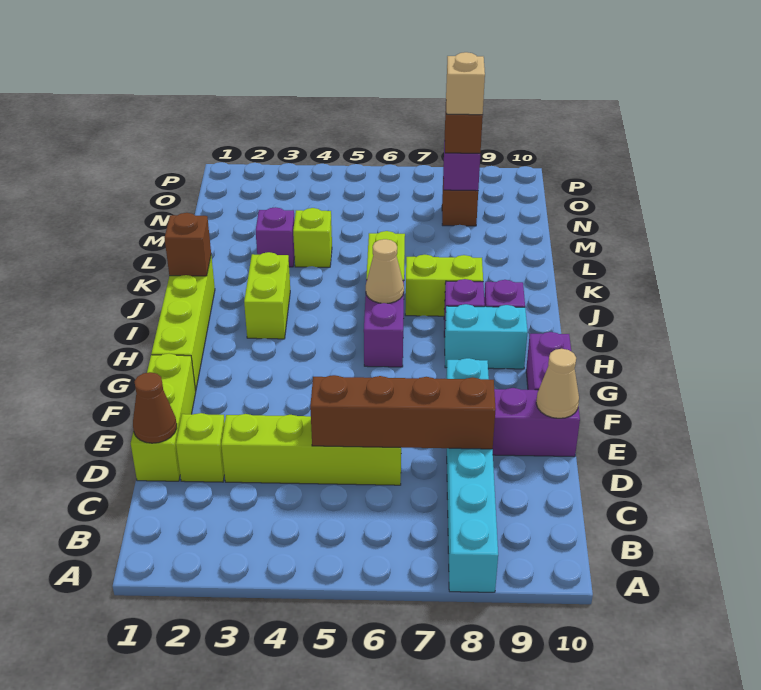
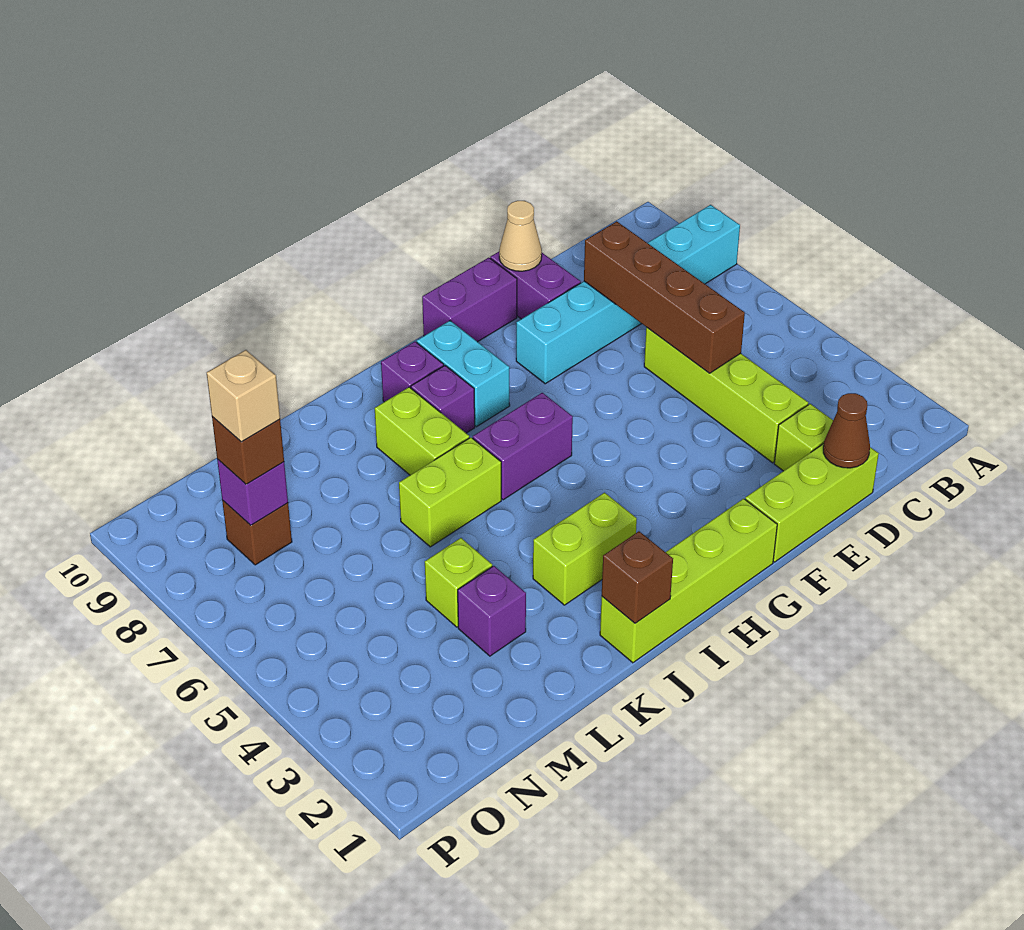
tan cone I6 level 2 -> none

